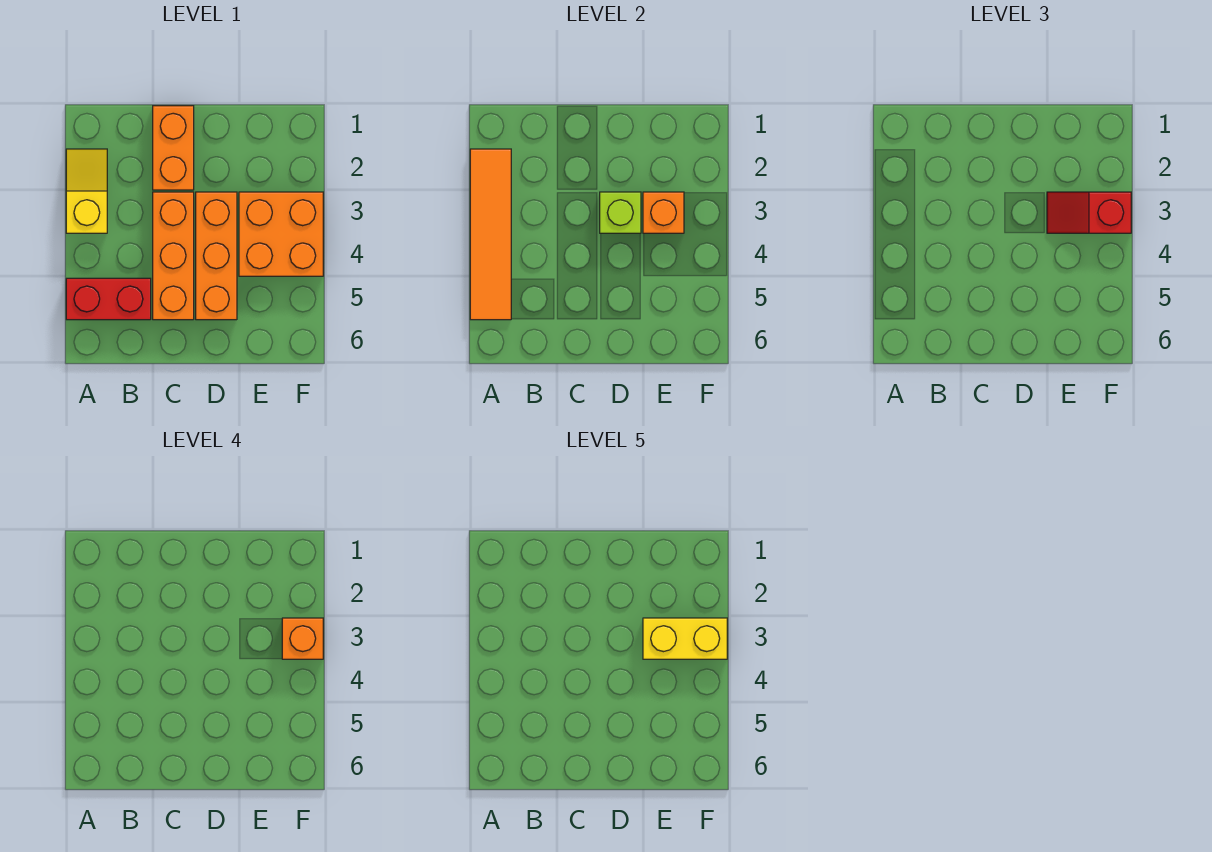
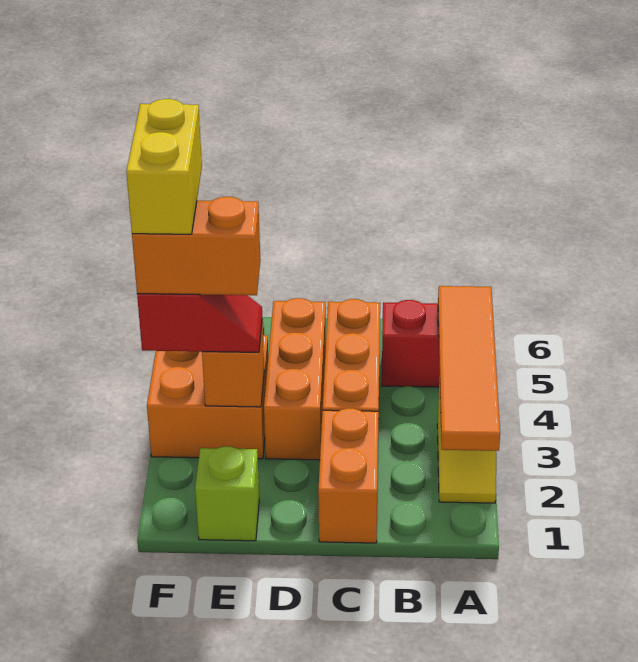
lime brick D3 level 2 -> lime brick E1 level 1
yellow brick E3:F3 level 5 -> yellow brick F3:F4 level 5
orange brick F3 level 4 -> orange brick E3:F3 level 4

